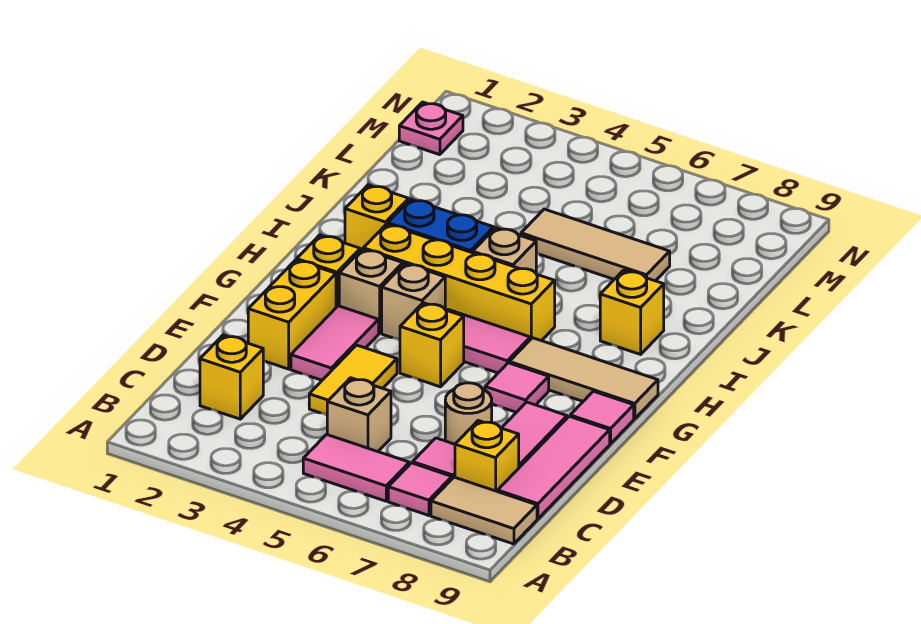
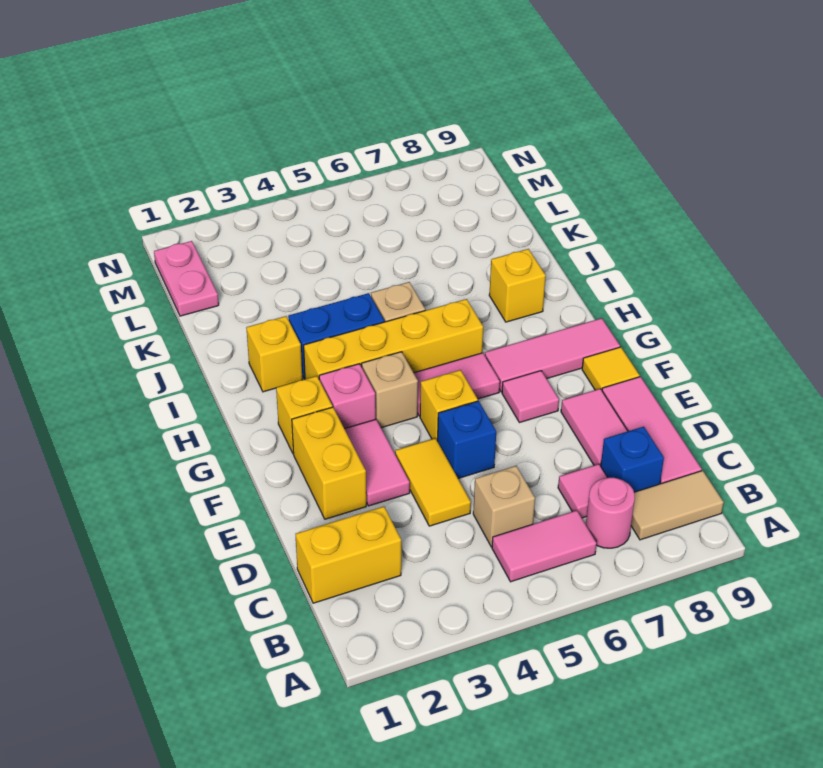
pink tile B7 level 1 -> pink round brick B7 level 1
yellow brick C2 level 1 -> yellow brick C1:C2 level 1
yellow brick C8 level 1 -> blue brick C8 level 1
tan round brick D7 level 1 -> none
none -> blue brick E5 level 1
pink tile F9 level 1 -> yellow tile F9 level 1
tan brick G3 level 1 -> pink brick G3 level 1
tan tile G7:G9 level 1 -> pink tile G7:G9 level 1
tan tile K5:K7 level 1 -> none
pink plate M1 level 1 -> pink plate L1:M1 level 1

